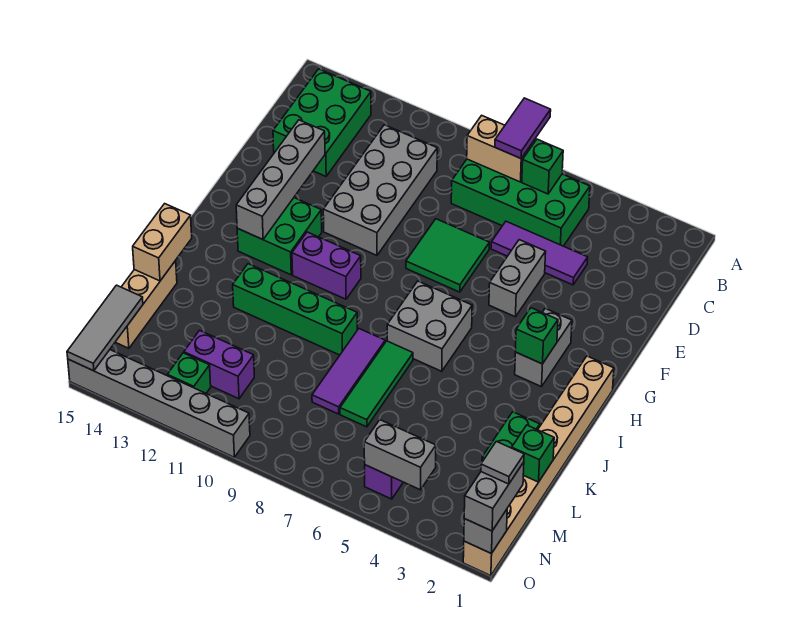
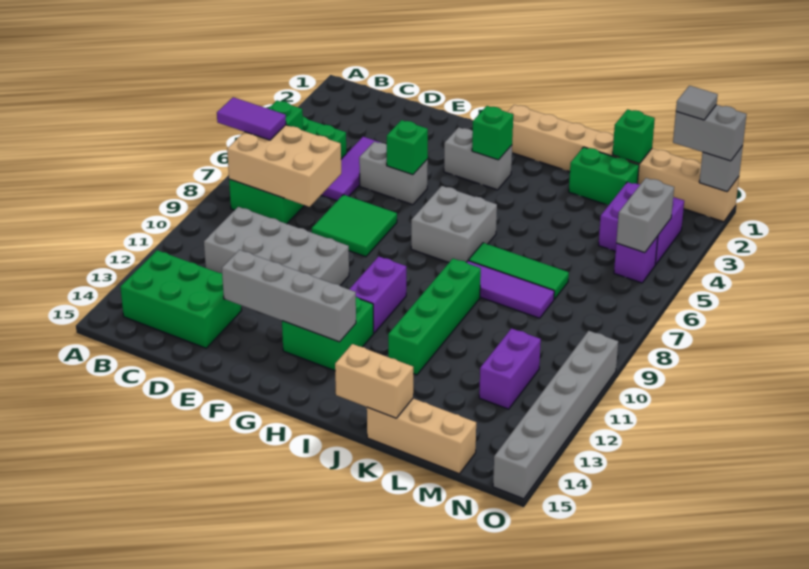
tan brick B7:B8 level 2 -> tan brick B7:D8 level 2
none -> purple brick M3:N4 level 1
grey tile M15:O15 level 2 -> none
green brick N12 level 1 -> green brick F5 level 2

